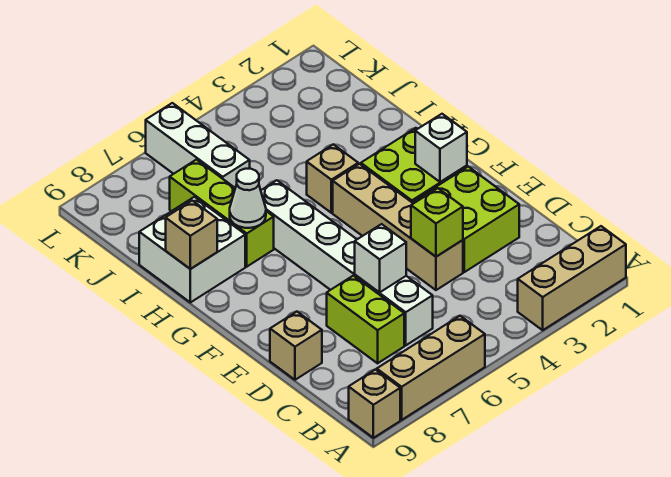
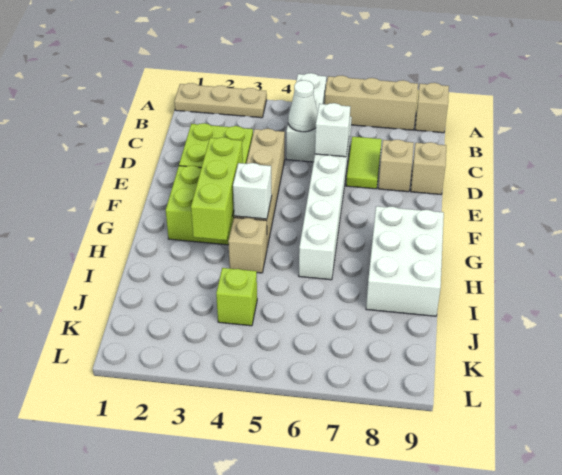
tan brick A1:A3 level 1 -> tan plate A1:A3 level 1
lime brick C7:D7 level 1 -> lime tile C7:D7 level 1
lime brick D4 level 2 -> lime brick J4 level 1
white brick F2 level 2 -> white brick G4 level 2
lime brick H7:J7 level 1 -> lime brick F3:H3 level 2
white cone H7 level 2 -> white cone C5 level 2
white brick H8:I9 level 1 -> white brick G8:I9 level 1
tan brick H9 level 2 -> tan brick D8 level 1
white brick J6:L6 level 1 -> white brick A5:C5 level 1

